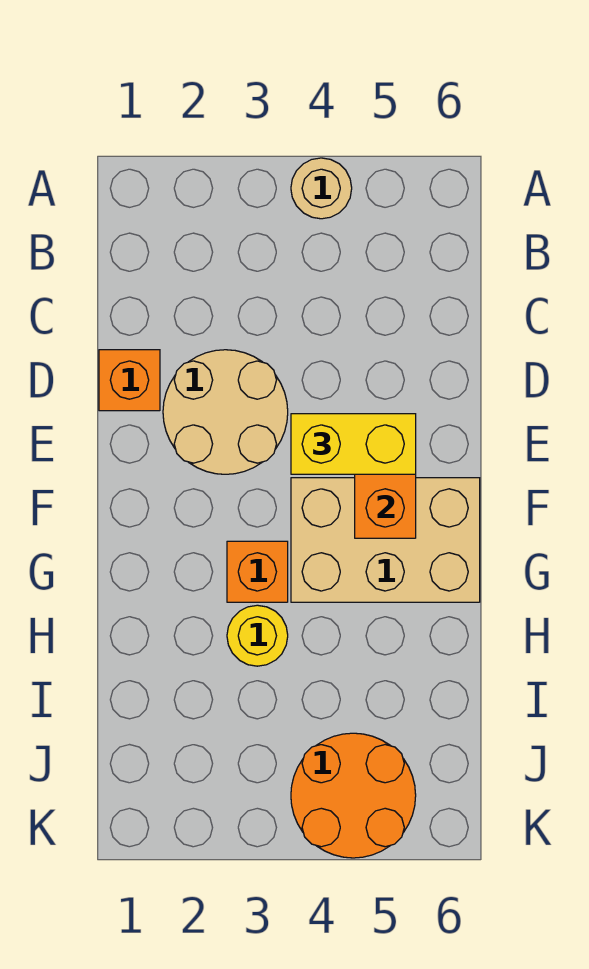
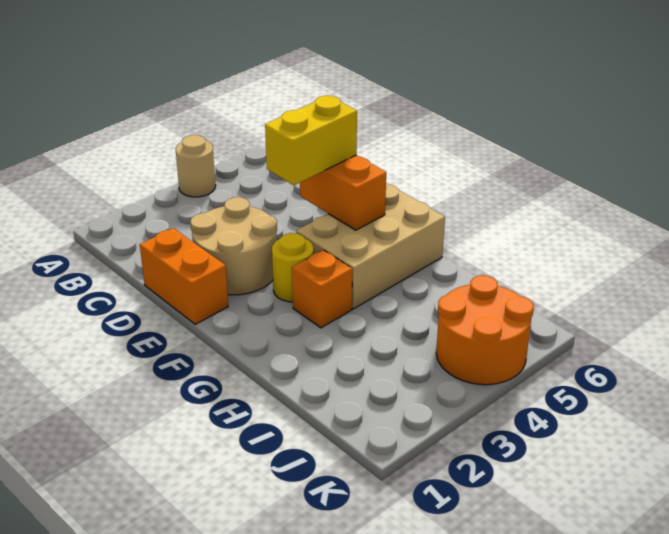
orange brick D1 level 1 -> orange brick D1:E1 level 1
yellow round brick H3 level 1 -> yellow round brick F3 level 1

